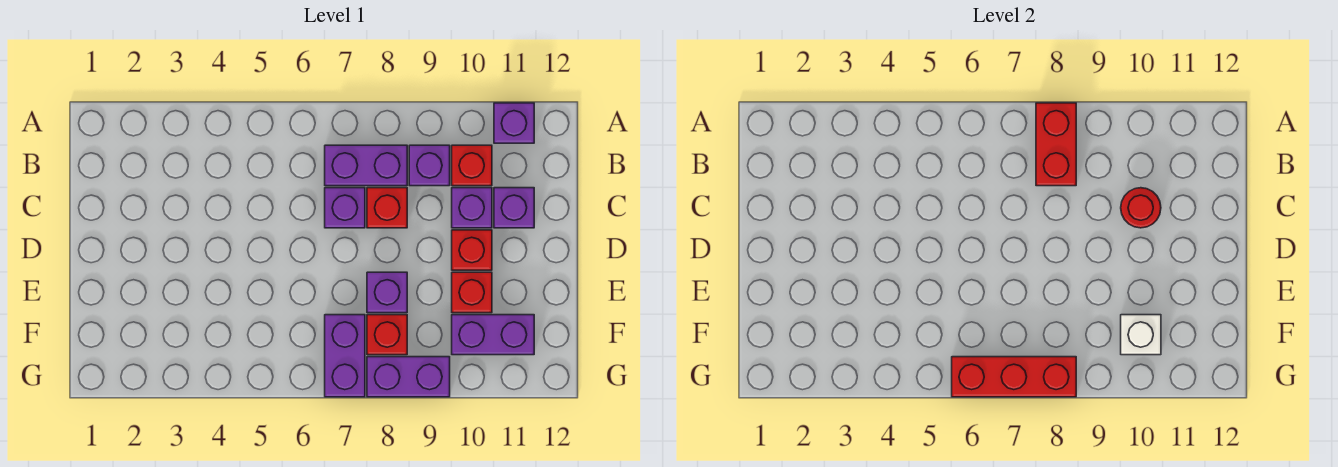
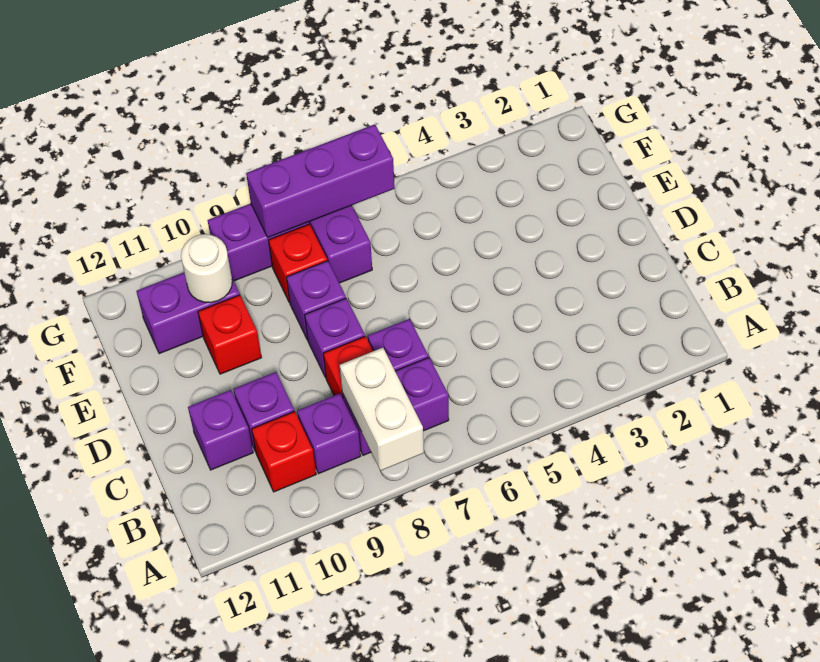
red brick A8:B8 level 2 -> white brick A8:B8 level 2
purple brick A11 level 1 -> purple brick D8 level 1
red round brick C10 level 2 -> none
red brick D10 level 1 -> none
white brick F10 level 2 -> white round brick F10 level 2
red brick G6:G8 level 2 -> purple brick G6:G8 level 2

